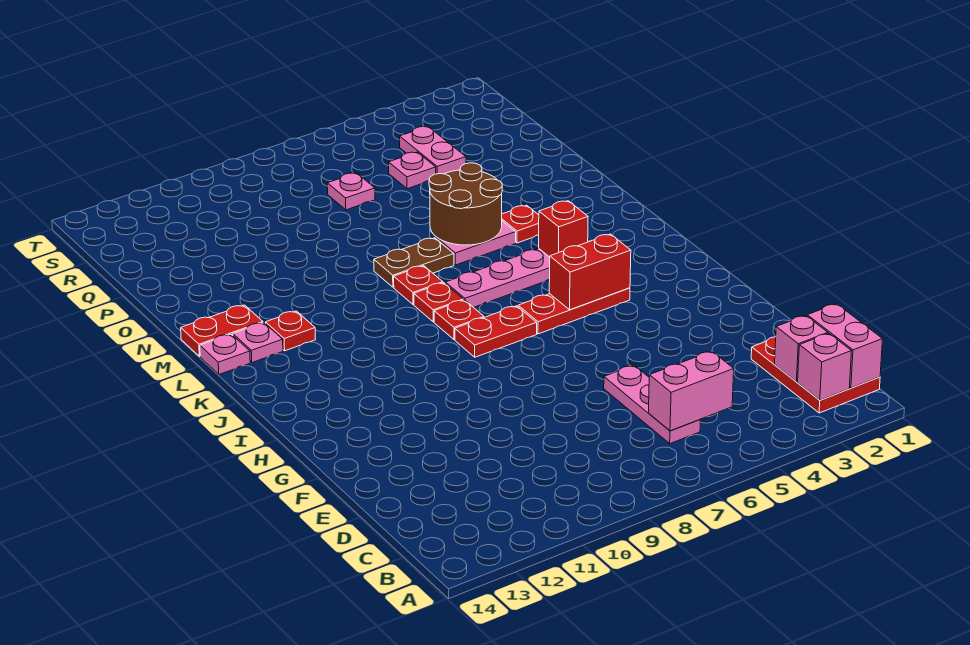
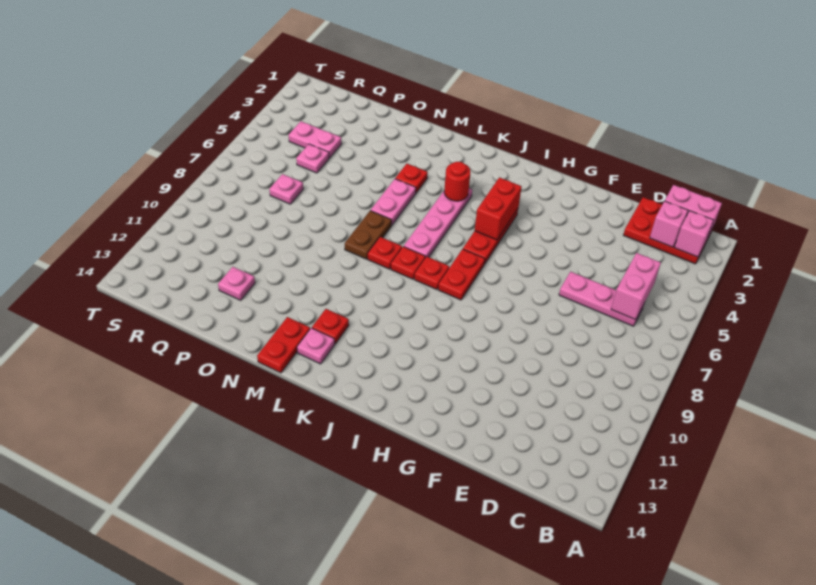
red brick K4 level 2 -> red round brick K4 level 2
pink plate L14 level 1 -> pink plate P12 level 1
brown round brick M5:N6 level 2 -> none

